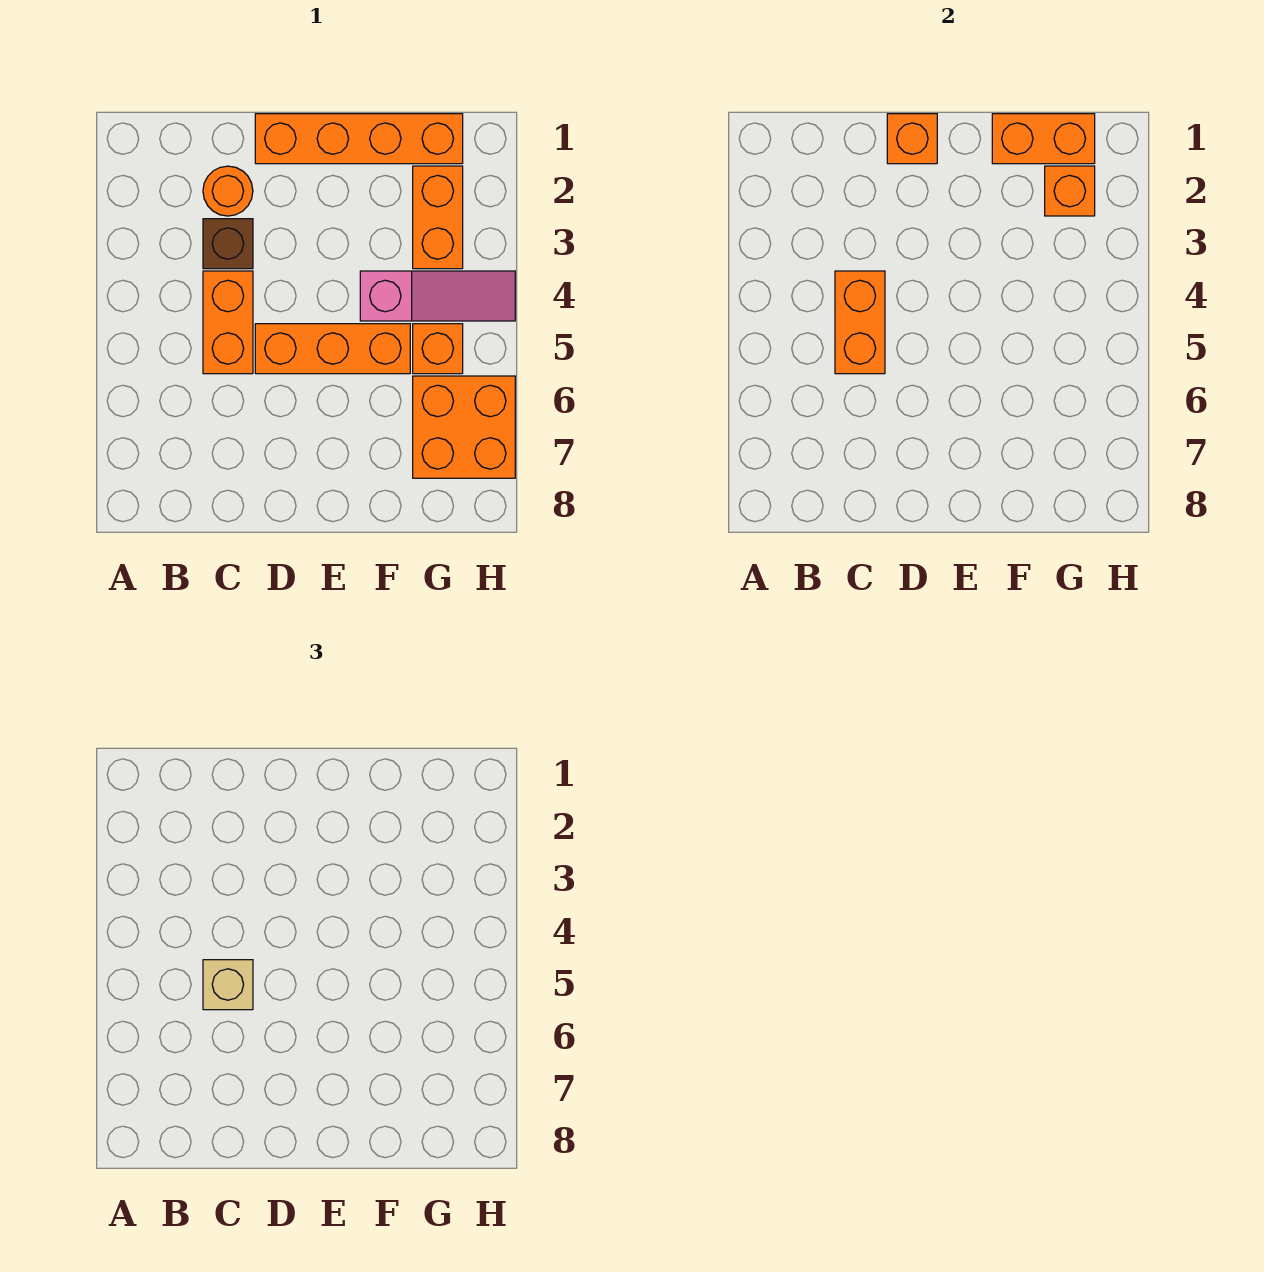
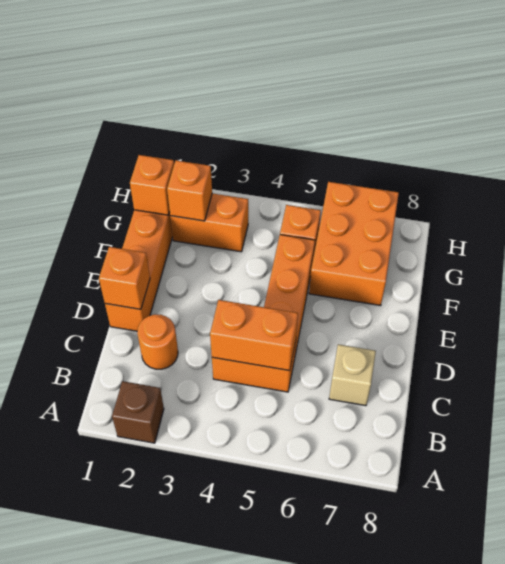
brown brick C3 level 1 -> brown brick A2 level 1
tan brick C5 level 3 -> tan brick C7 level 1
orange brick F1:G1 level 2 -> orange brick G1 level 2
pink slope F4:H4 level 1 top F -> none
orange brick G6:H7 level 1 -> orange brick F6:H7 level 1

